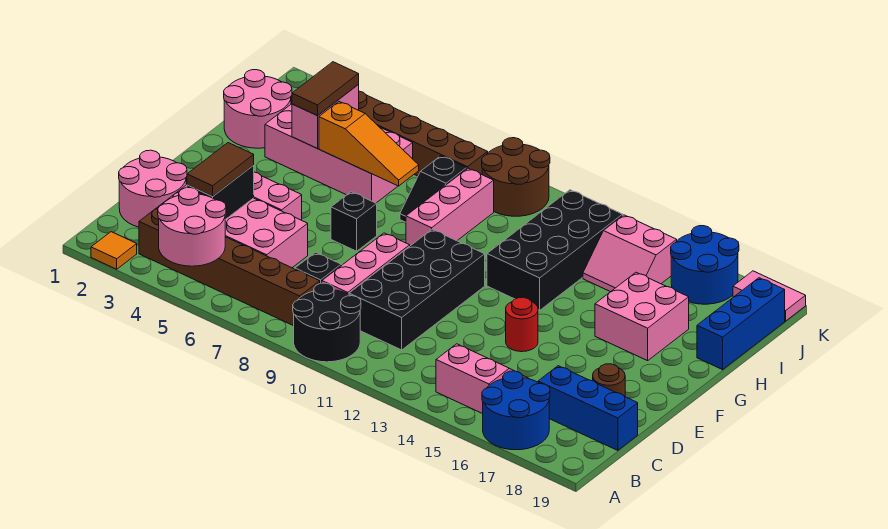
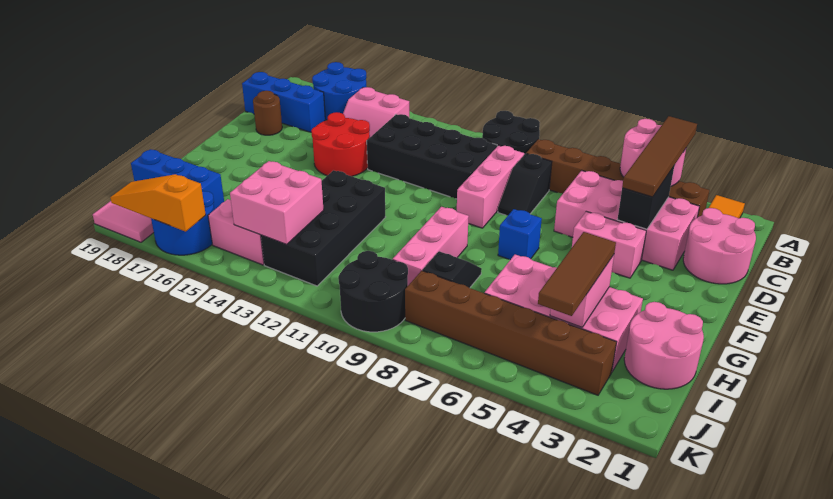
brown tile C4:D4 level 3 -> brown tile A4:D4 level 3
black brick C10:F11 level 1 -> black brick C10:D13 level 1
red round brick E14 level 1 -> red round brick D14:E15 level 1
black brick F7 level 1 -> blue brick F7 level 1
pink brick G16:H17 level 1 -> pink brick I13:J14 level 2
brown tile H4:I4 level 3 -> brown tile H4:J4 level 3
orange slope H5:H7 level 2 top 5 -> orange slope K16:K18 level 2 top 16
blue brick H19:J19 level 1 -> blue brick I17:I19 level 1
brown round brick J9:K10 level 1 -> black round brick J9:K10 level 1

